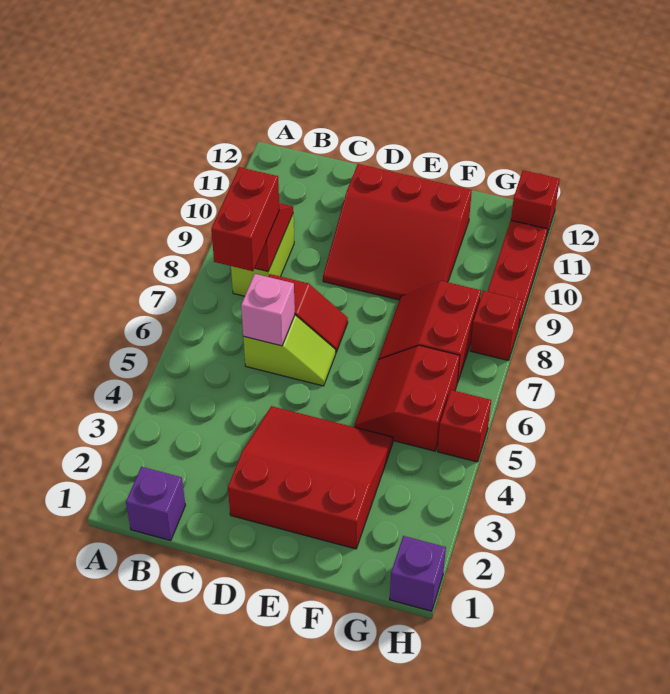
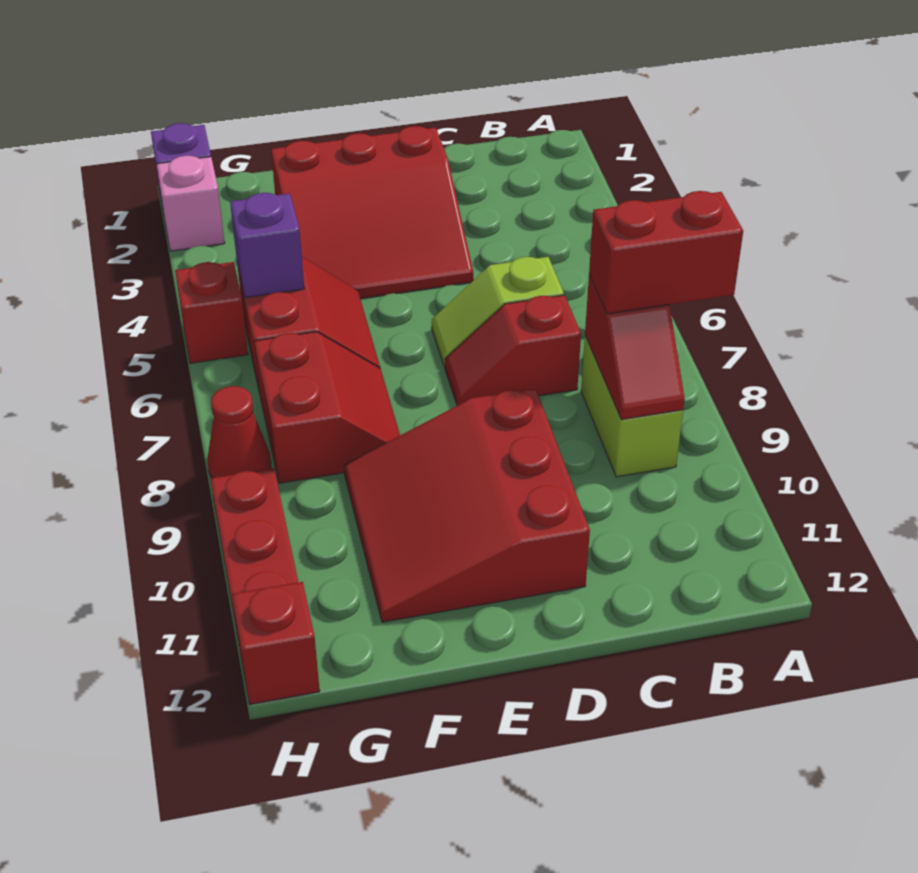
purple brick B1 level 1 -> purple brick G5 level 2
red brick B7:B8 level 3 -> red brick A8:B8 level 3
pink brick C6 level 2 -> pink brick H2 level 1
red slope D9:F11 level 1 top 11 -> red slope D9:F11 level 1 top D
red brick H8 level 1 -> red cone H8 level 1

